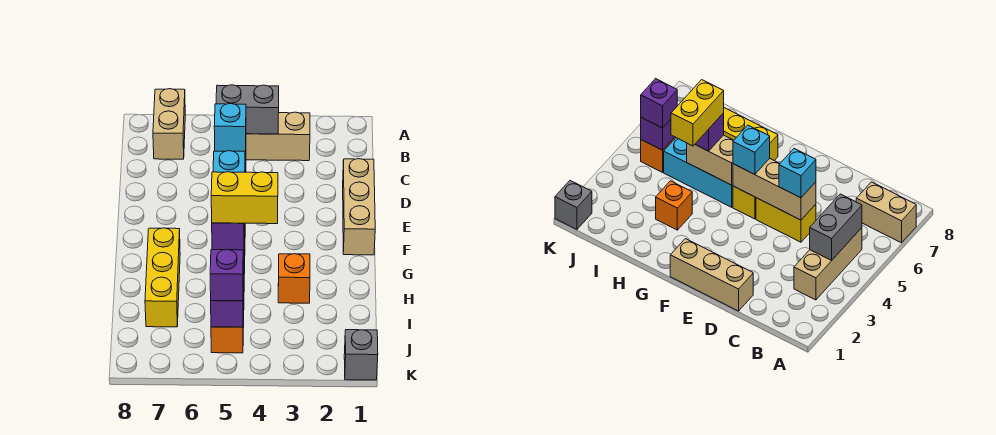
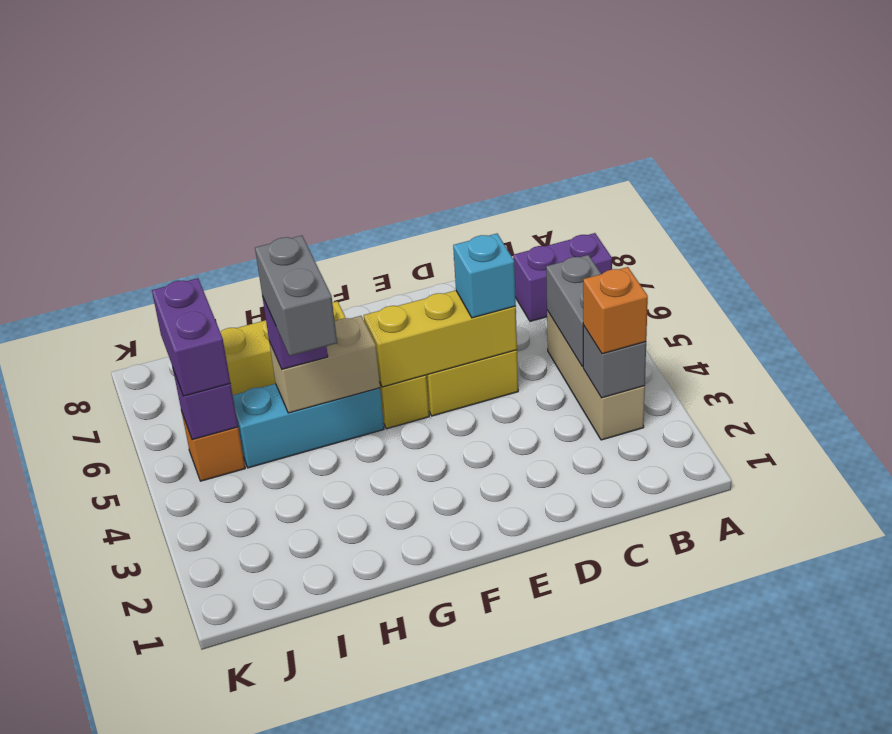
tan brick A7:B7 level 1 -> purple brick A7:B7 level 1
tan brick D1:F1 level 1 -> none
tan brick D5:F5 level 2 -> yellow brick D5:F5 level 2
cyan brick F5 level 3 -> none
orange brick H3 level 1 -> orange brick B3 level 3
yellow brick H4:H5 level 4 -> grey brick H4:H5 level 4
purple brick J5 level 3 -> purple brick J5:J6 level 3
grey brick K1 level 1 -> grey brick B3 level 2

